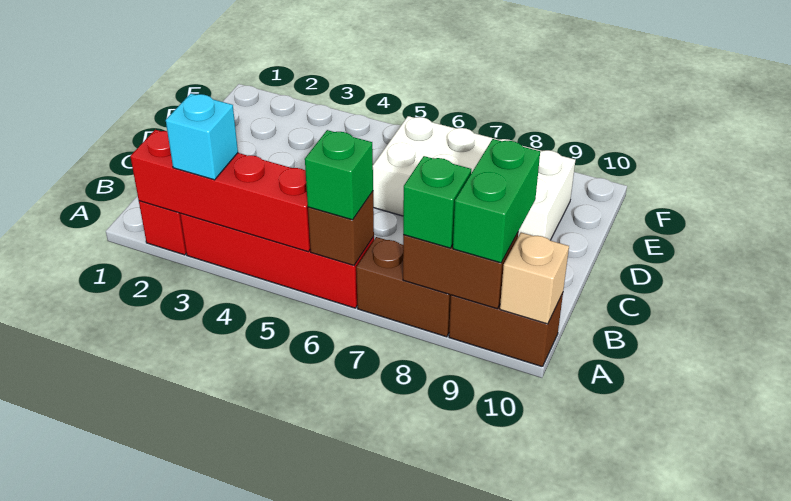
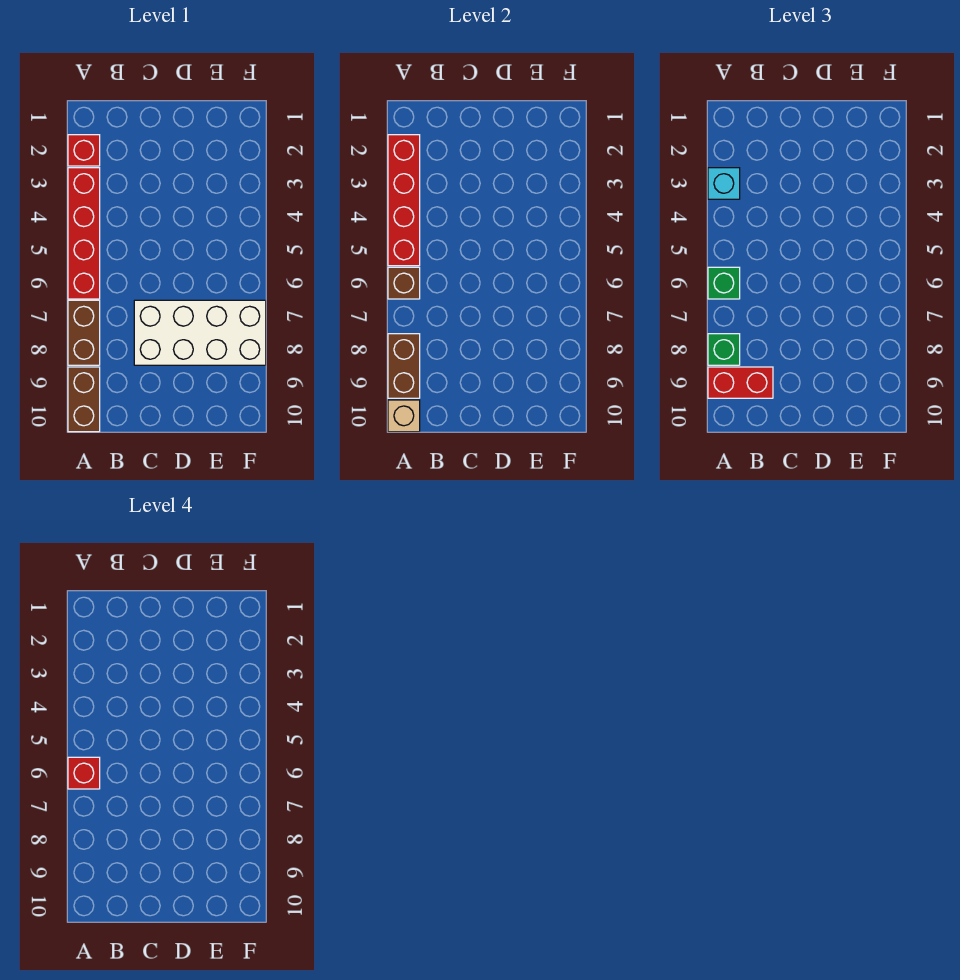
none -> red brick A6 level 4
green brick A9:B9 level 3 -> red brick A9:B9 level 3
white brick D6:E9 level 1 -> white brick C7:F8 level 1

